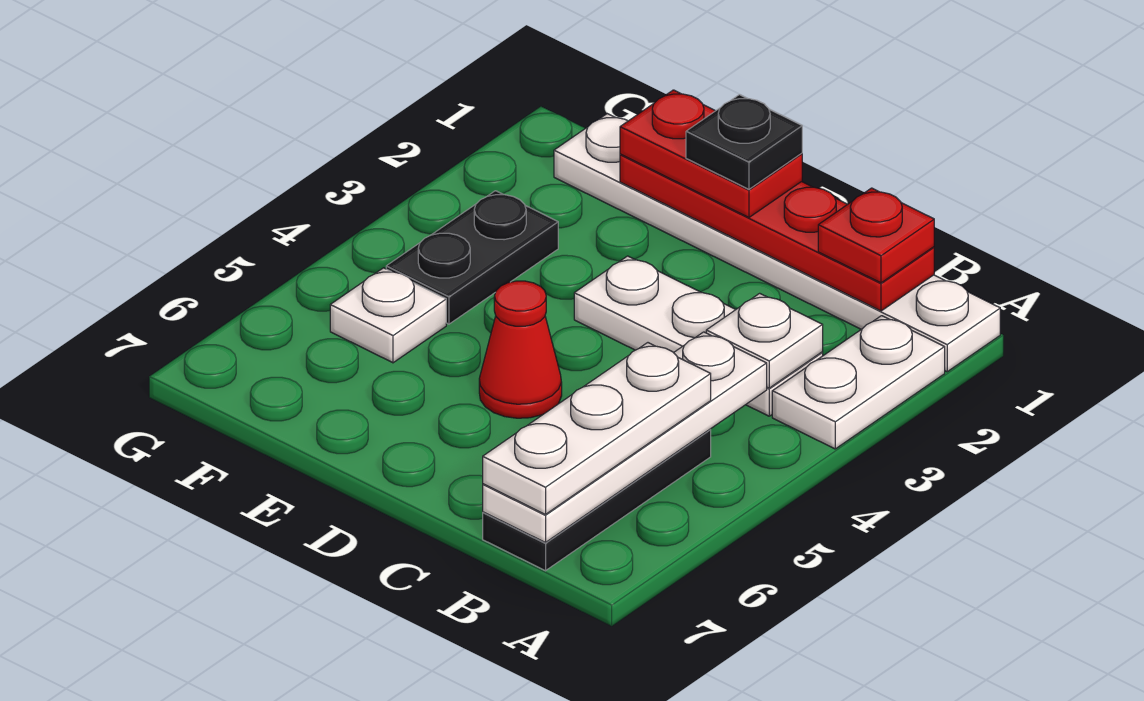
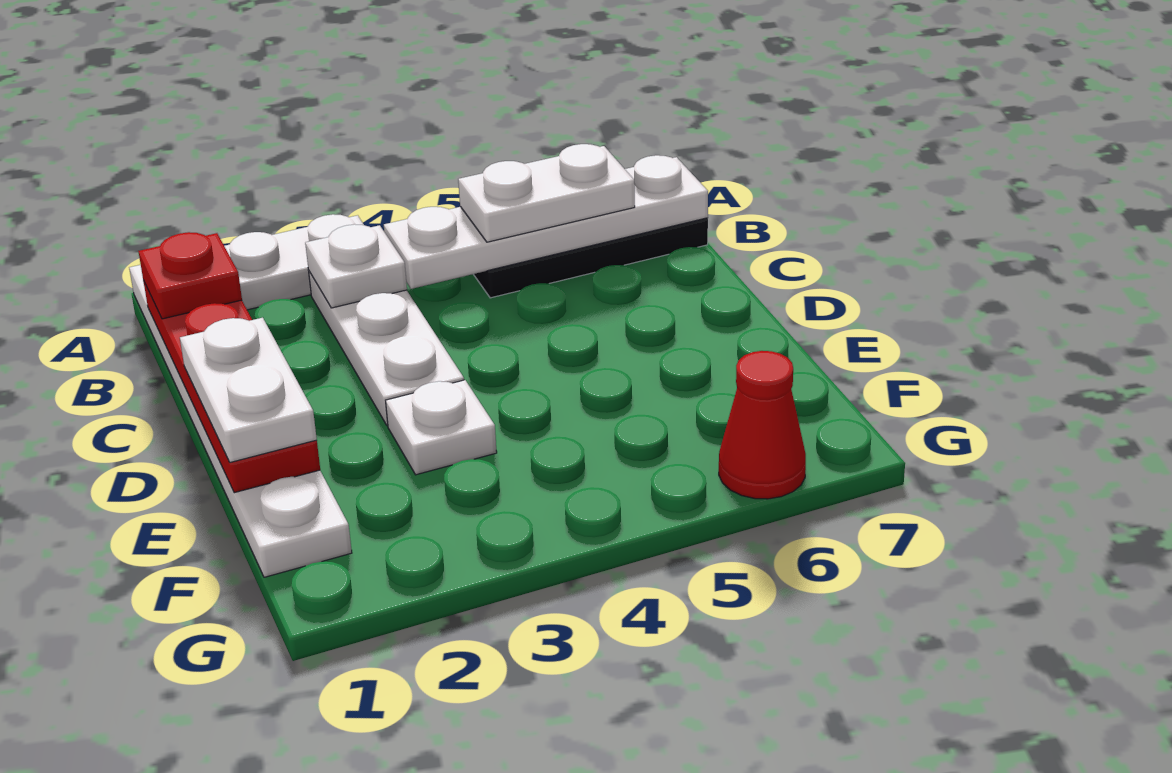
white plate B5:B7 level 3 -> white plate B5:B6 level 3
red plate D1:E1 level 3 -> white plate D1:E1 level 3
black plate D1 level 4 -> none
red cone D5 level 1 -> red cone G6 level 1
black plate F3:F4 level 1 -> none
white plate F5 level 1 -> white plate E3 level 1

